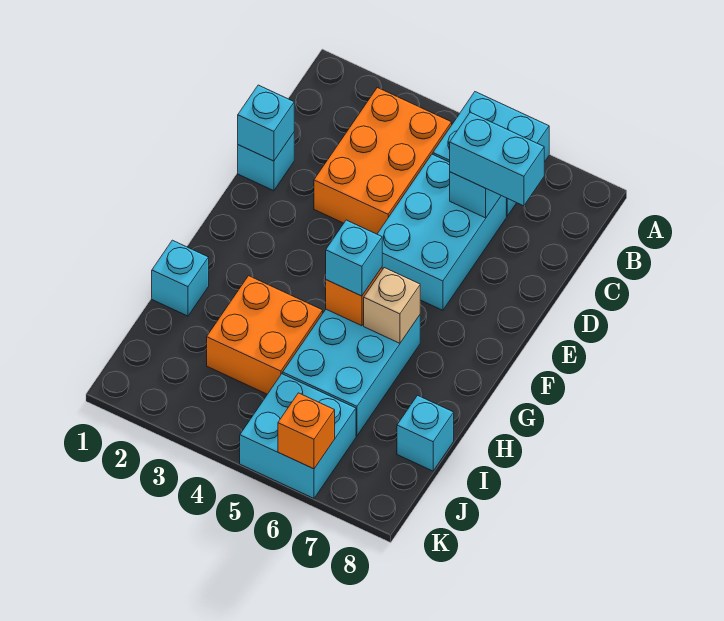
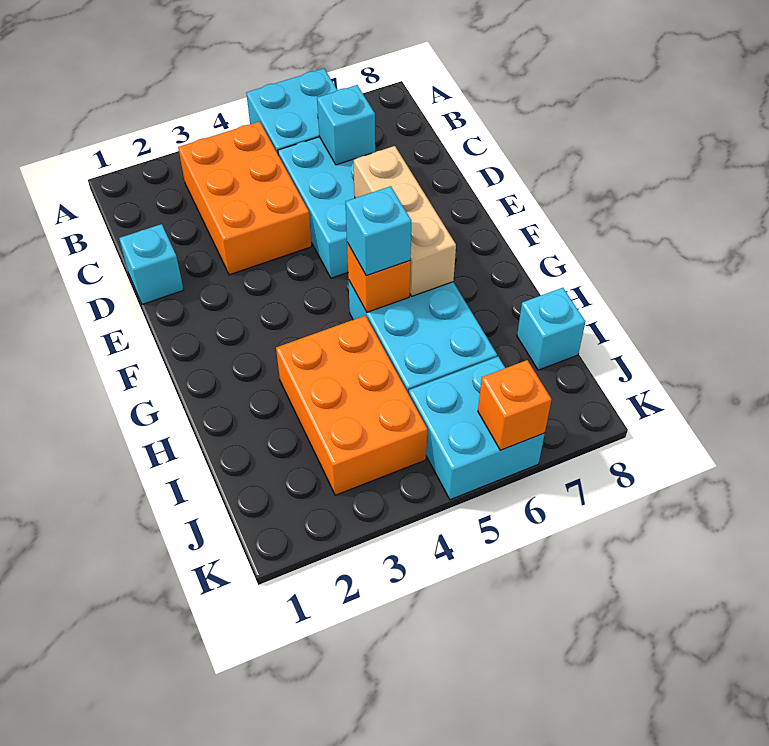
cyan brick C6:C7 level 3 -> none
cyan brick D1 level 2 -> none
tan brick G6 level 2 -> tan brick E6:G6 level 2
cyan brick H1 level 1 -> none
orange brick H3:I4 level 1 -> orange brick H3:J4 level 1

